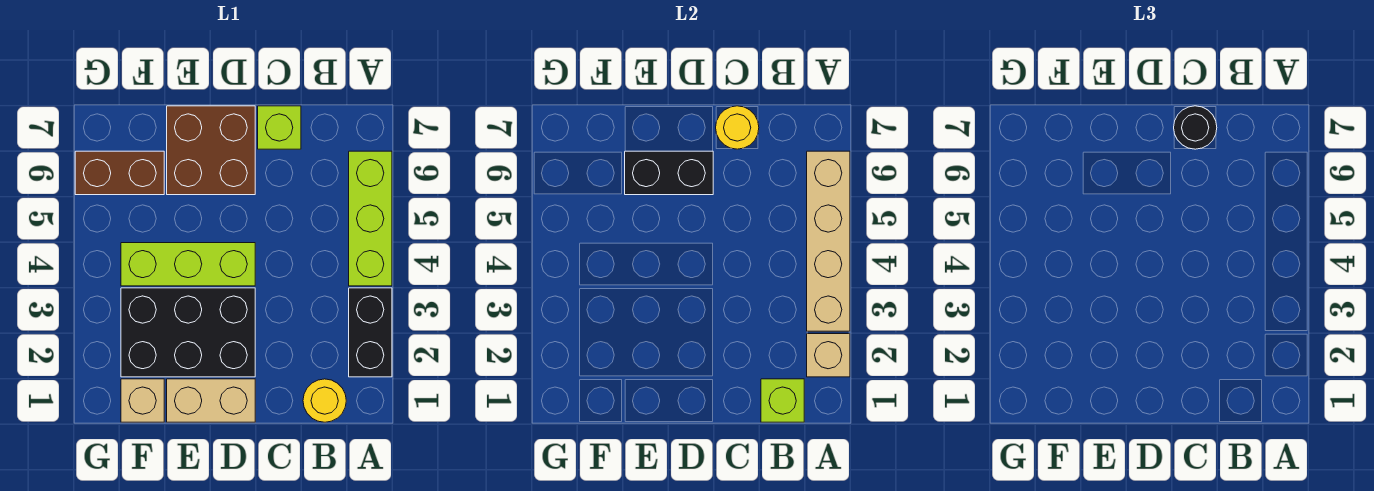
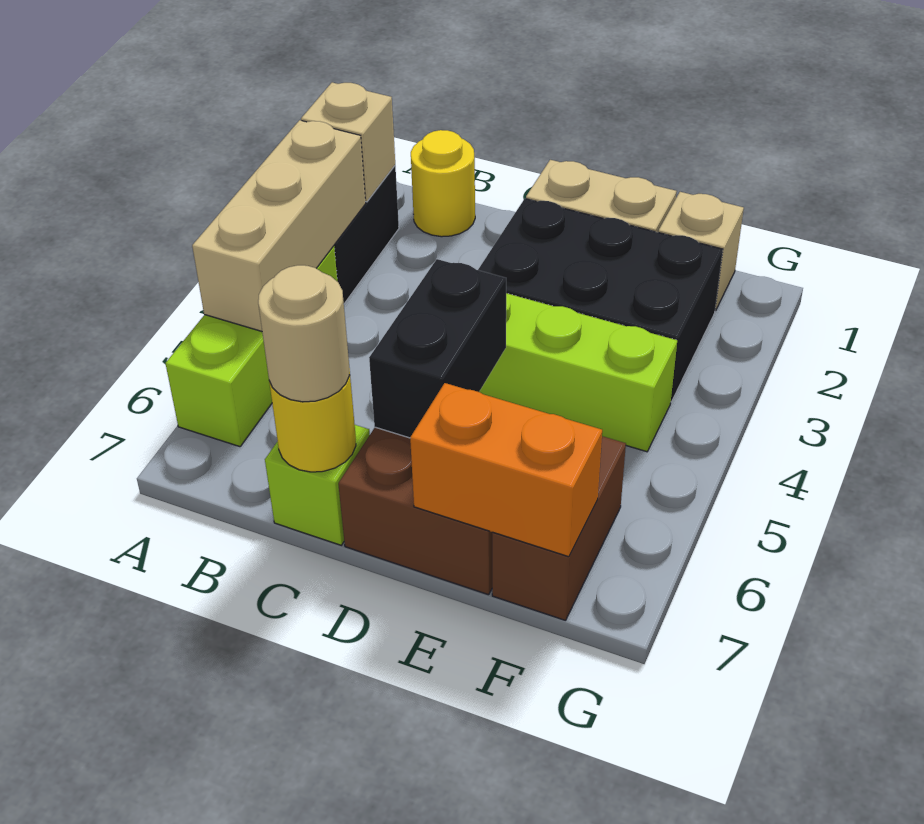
tan brick A3:A6 level 2 -> tan brick A3:A5 level 2
lime brick B1 level 2 -> none
black round brick C7 level 3 -> tan round brick C7 level 3
black brick D6:E6 level 2 -> black brick D5:D6 level 2
none -> orange brick E7:F7 level 2
brown brick F6:G6 level 1 -> brown brick F6:F7 level 1

